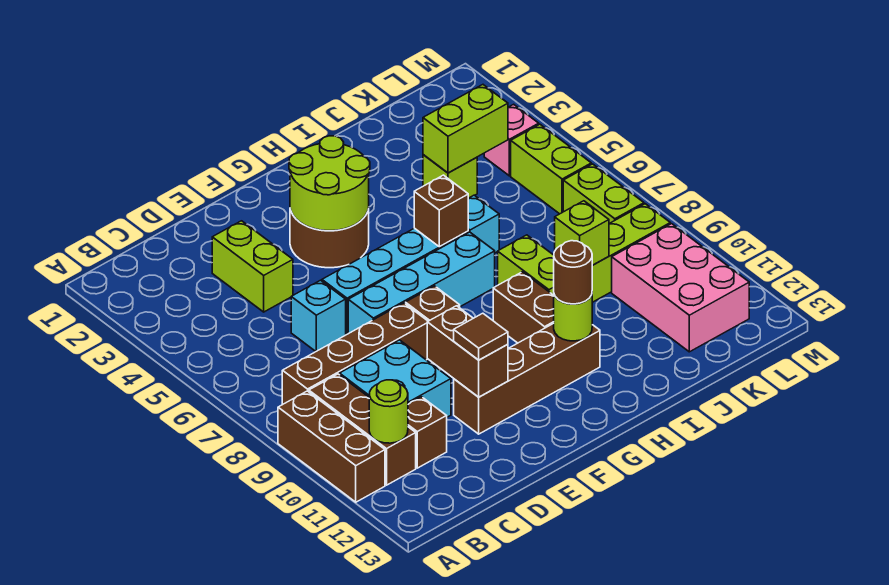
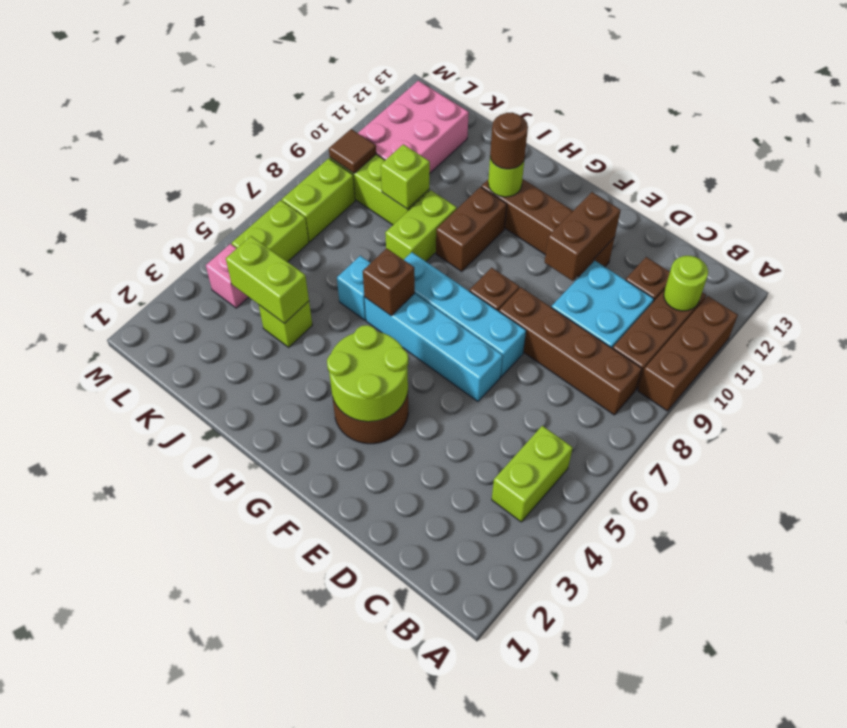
lime brick D3:D4 level 1 -> lime brick B4:B5 level 1
cyan brick D6 level 1 -> none
brown tile E11 level 3 -> brown tile L9 level 2

